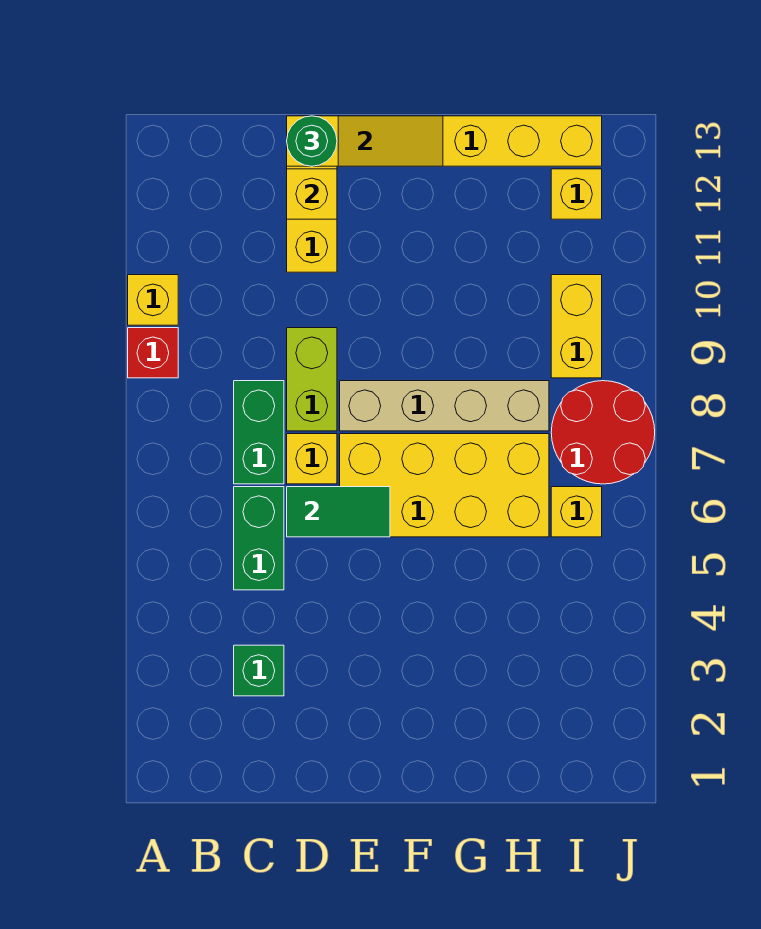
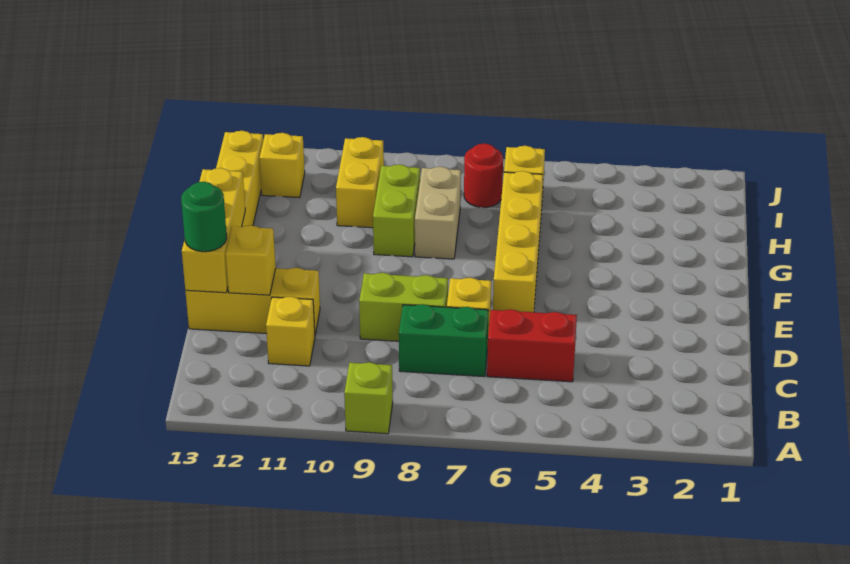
red brick A9 level 1 -> lime brick A9 level 1
yellow brick A10 level 1 -> yellow brick C11 level 1
green brick C3 level 1 -> none
green brick C5:C6 level 1 -> red brick C5:C6 level 1
green tile D6:E6 level 2 -> none
yellow slope D13:F13 level 2 top D -> yellow brick D13:F13 level 2
yellow brick E6:H7 level 1 -> yellow brick E6:H6 level 1
tan brick E8:H8 level 1 -> tan brick G8:H8 level 1
none -> lime brick G9:H9 level 1
red round brick I7:J8 level 1 -> red round brick I7 level 1
yellow brick I9:I10 level 1 -> yellow brick H10:I10 level 1

